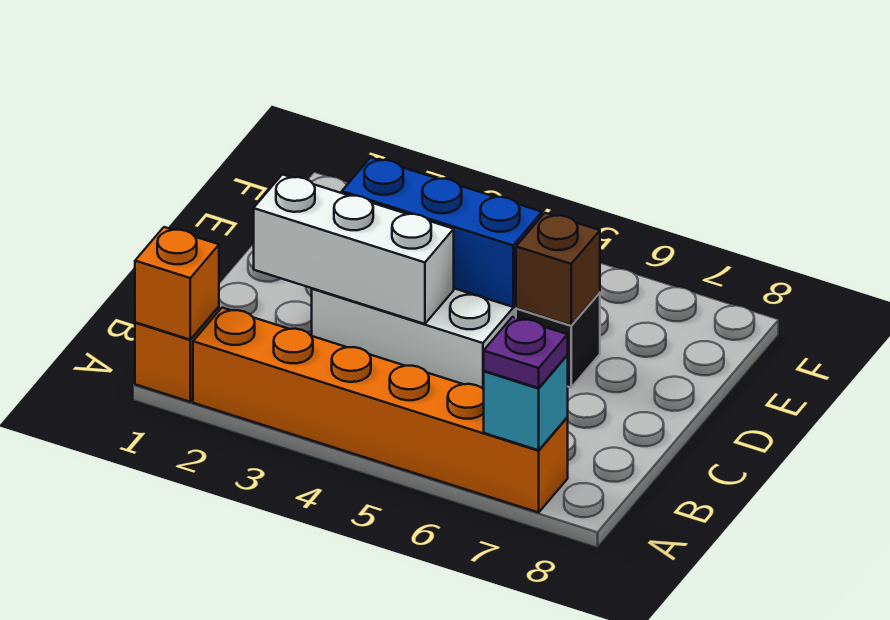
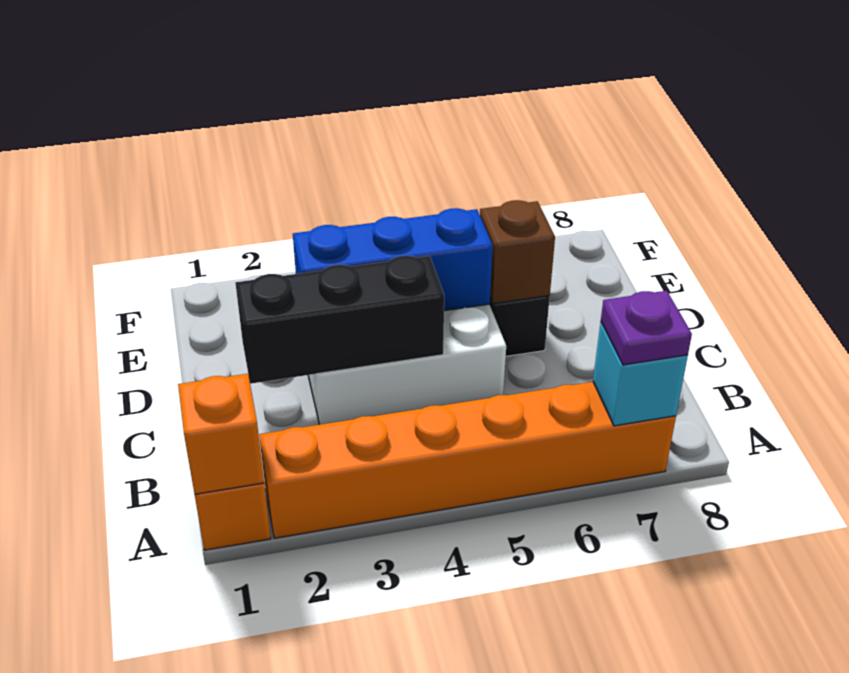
white brick C2:C4 level 2 -> black brick C2:C4 level 2

